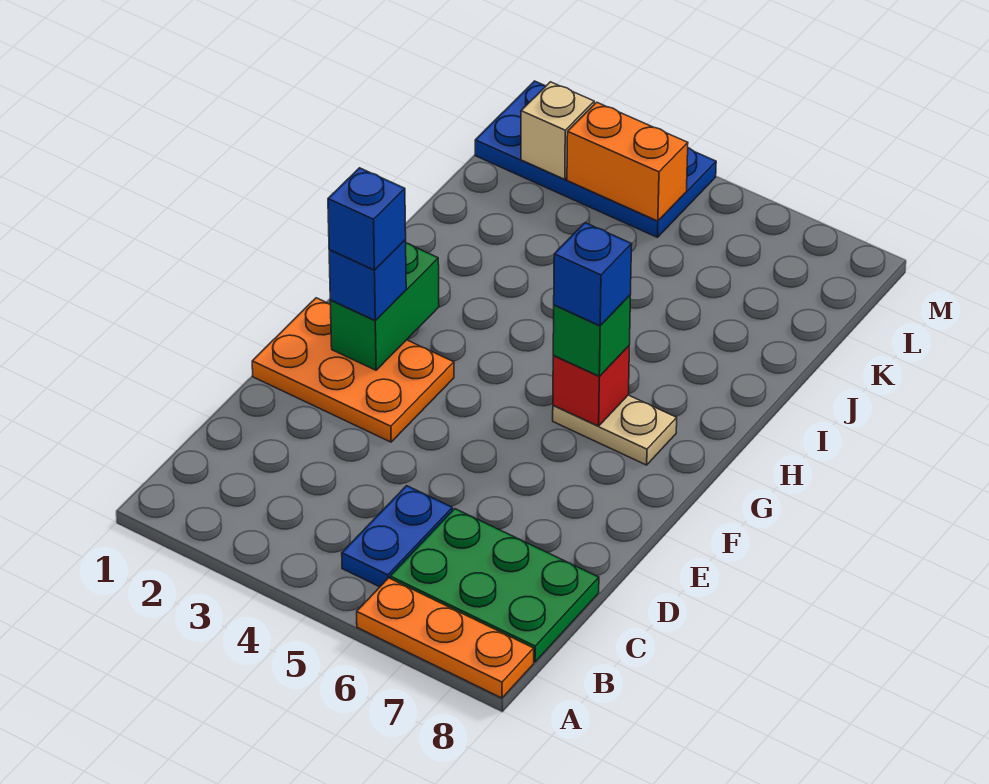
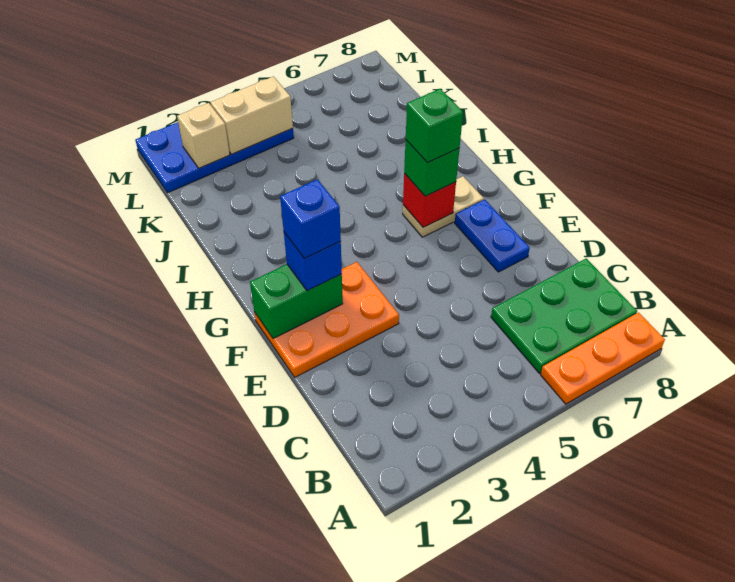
blue plate B5:C5 level 1 -> blue plate E7:F7 level 1
green brick F2:G2 level 2 -> green brick F1:F2 level 2
blue brick G6 level 4 -> green brick G6 level 4
orange brick L3:L4 level 2 -> tan brick L3:L4 level 2

